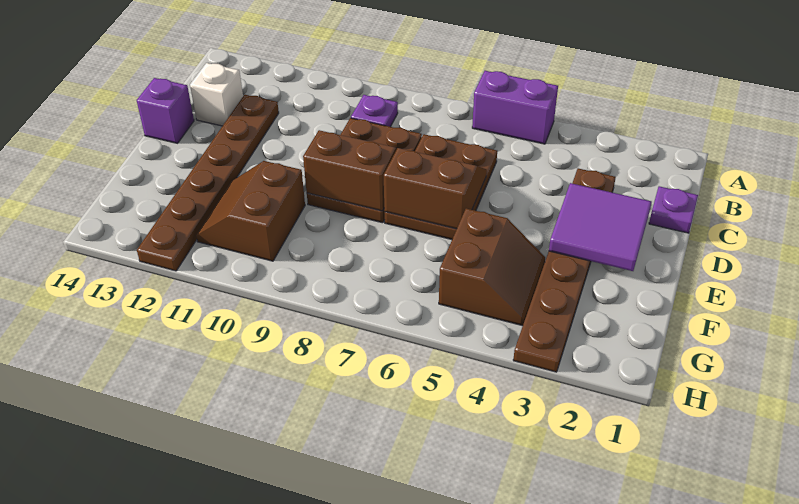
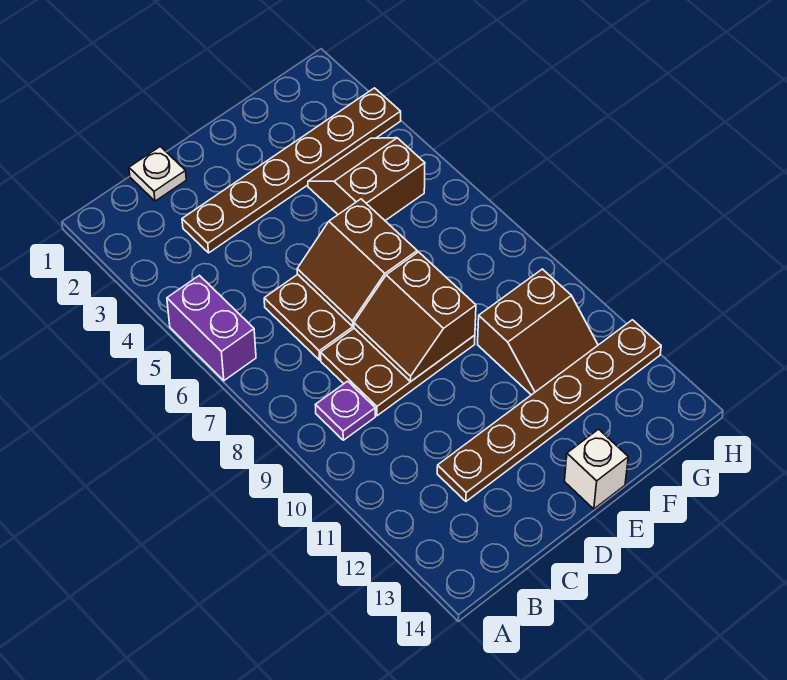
purple plate C1 level 1 -> white plate C1 level 1
white brick C13 level 1 -> white brick E14 level 1
purple tile D2:E3 level 2 -> none
purple brick D14 level 1 -> none

